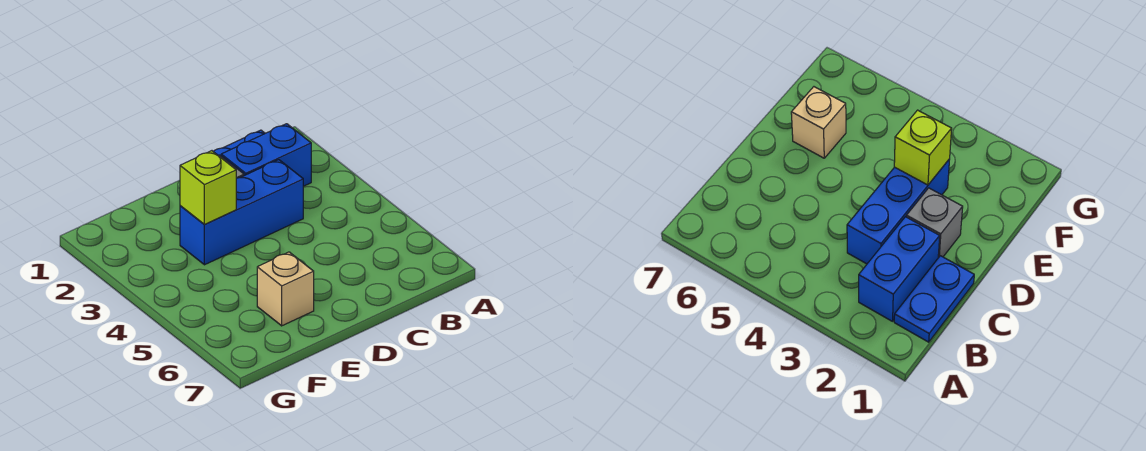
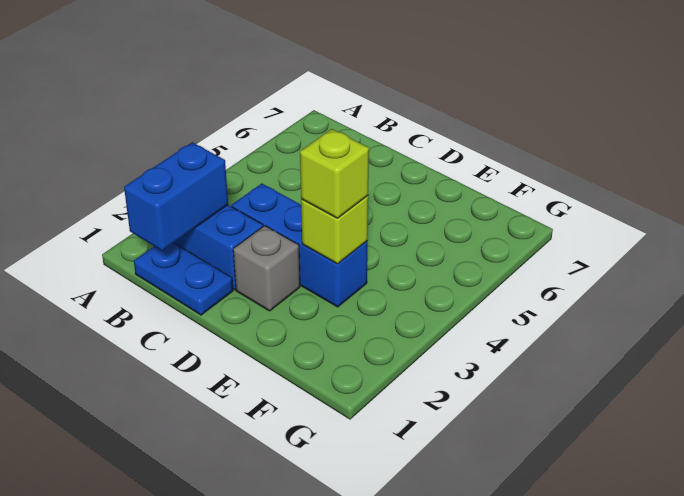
none -> blue brick B1:B2 level 2
none -> lime brick E3 level 3
tan brick E6 level 1 -> none

